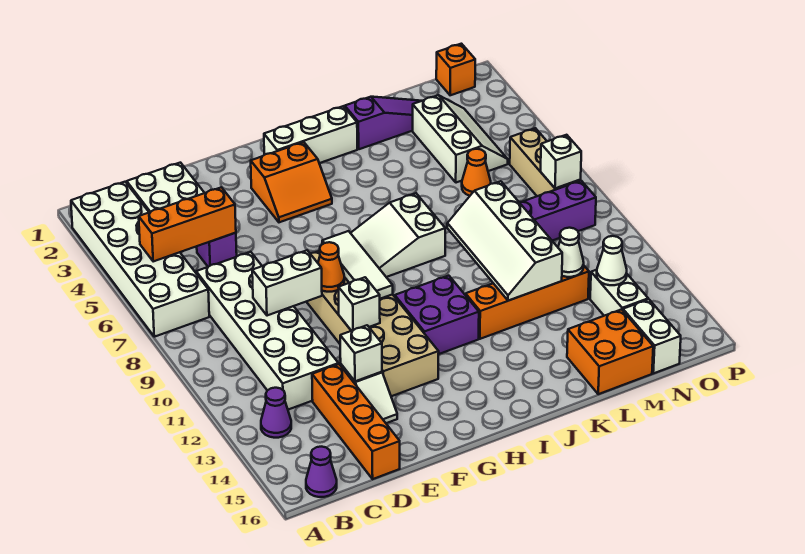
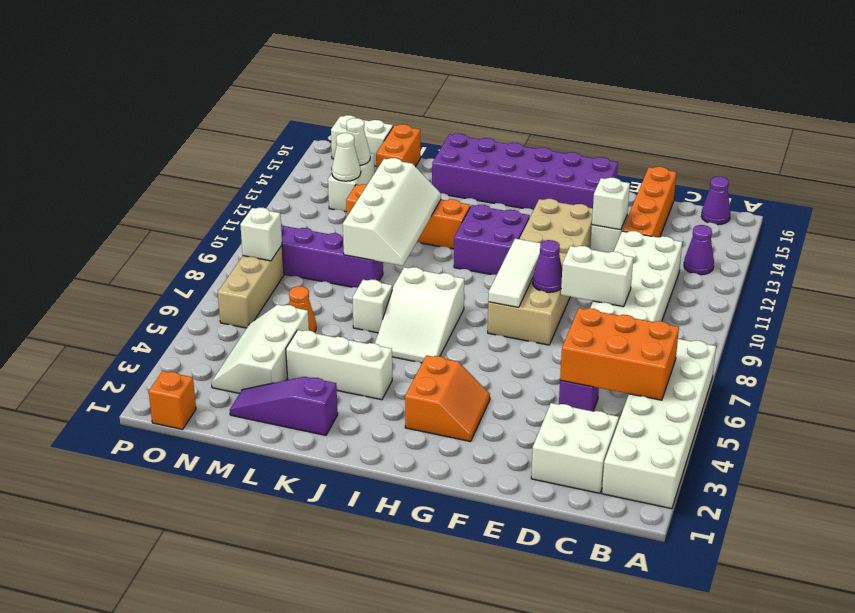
orange brick B5:D5 level 2 -> orange brick B5:D6 level 2
orange cone F9 level 2 -> purple cone F9 level 2
white brick F11 level 2 -> white brick K7 level 1
none -> purple brick F15:K16 level 1
orange slope G3:H4 level 1 top 3 -> orange slope G3:H4 level 1 top H
white brick H2:J2 level 1 -> white brick J4:L4 level 1
white slope H7:J8 level 1 top J -> white slope I6:J8 level 1 top 8
orange brick L15:M16 level 1 -> orange brick M15:M16 level 1
white cone M12 level 2 -> white cone N14 level 2
white brick N15:N16 level 1 -> white brick N16:O16 level 1

